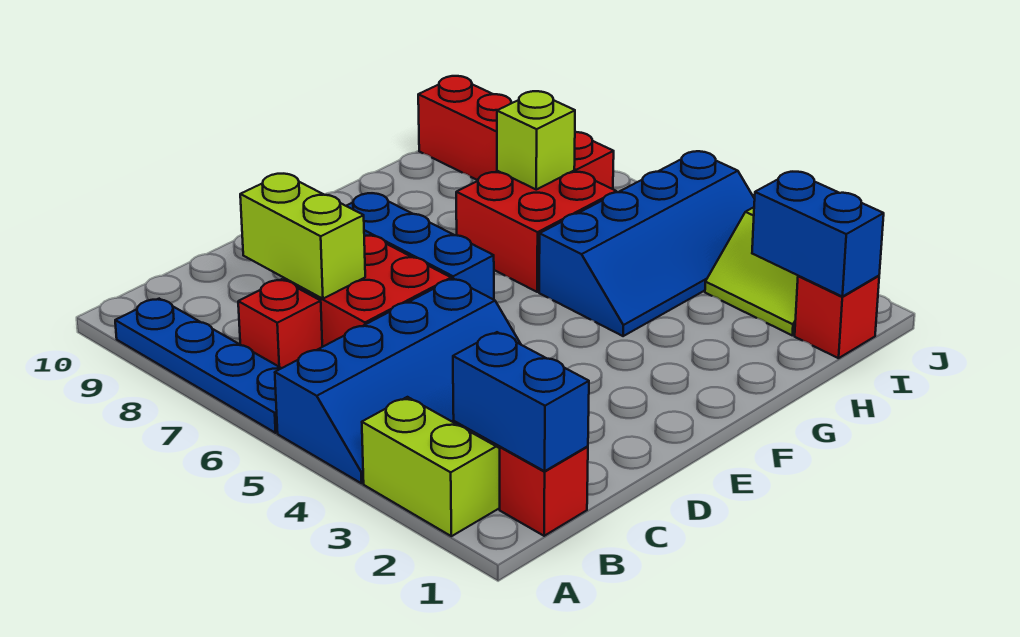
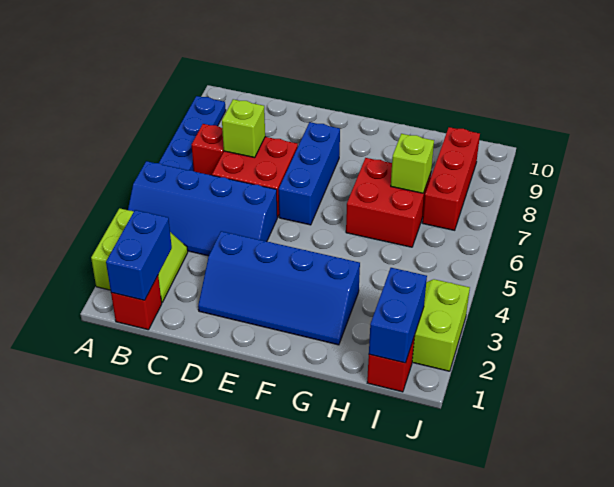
lime brick C7:C8 level 2 -> lime brick C7 level 2
blue slope G4:J5 level 1 top 5 -> blue slope D2:G3 level 1 top 3
red brick I7:I10 level 1 -> red brick I7:I9 level 1

